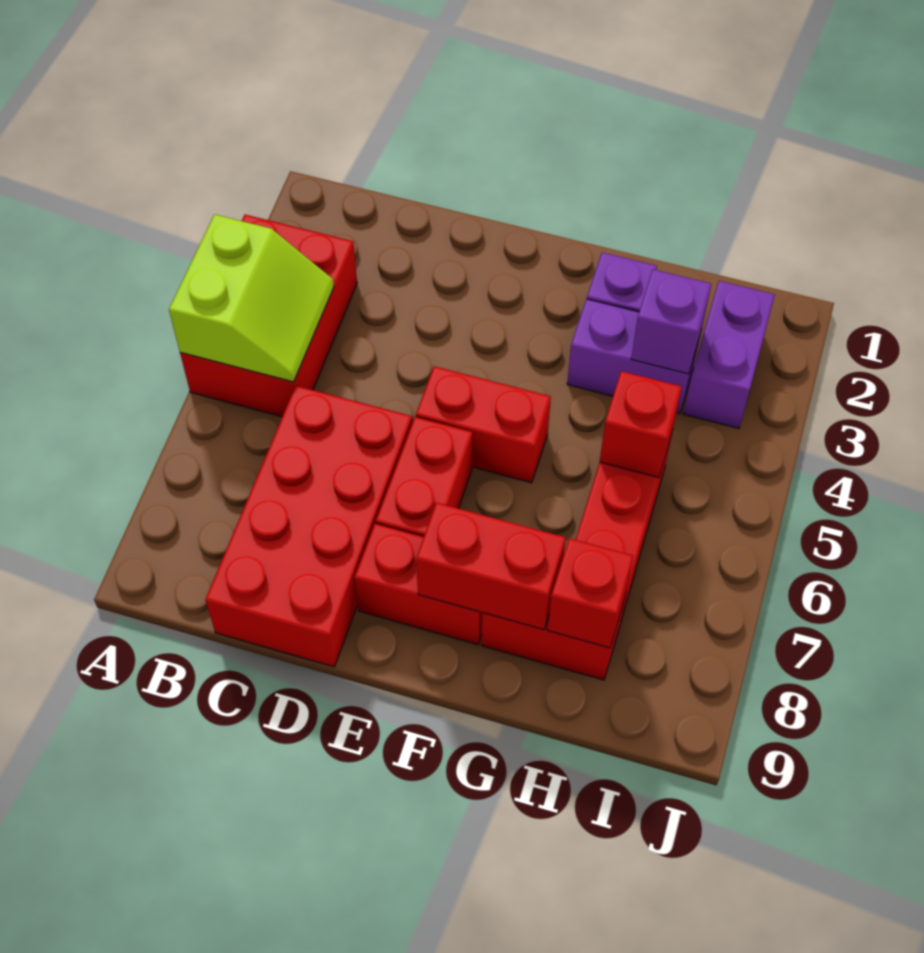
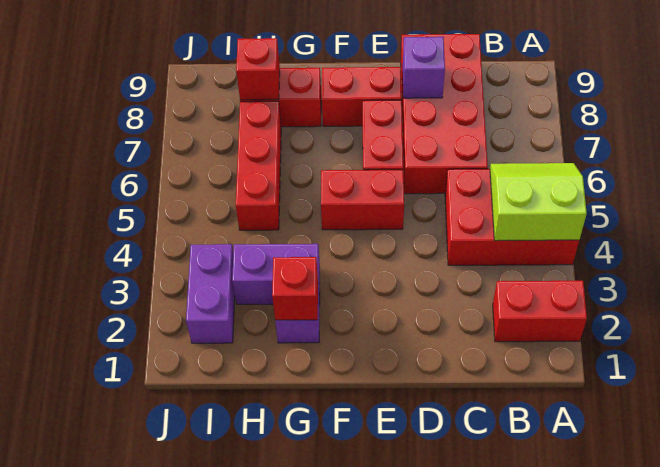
red brick A3:B5 level 1 -> red brick A4:C5 level 1
lime slope A4:B5 level 2 top A -> lime slope A4:B5 level 2 top 4
red brick F8:G8 level 2 -> red brick A2:B2 level 1
purple brick H3 level 2 -> purple brick D8 level 2
red brick H5 level 2 -> red brick G2 level 2

